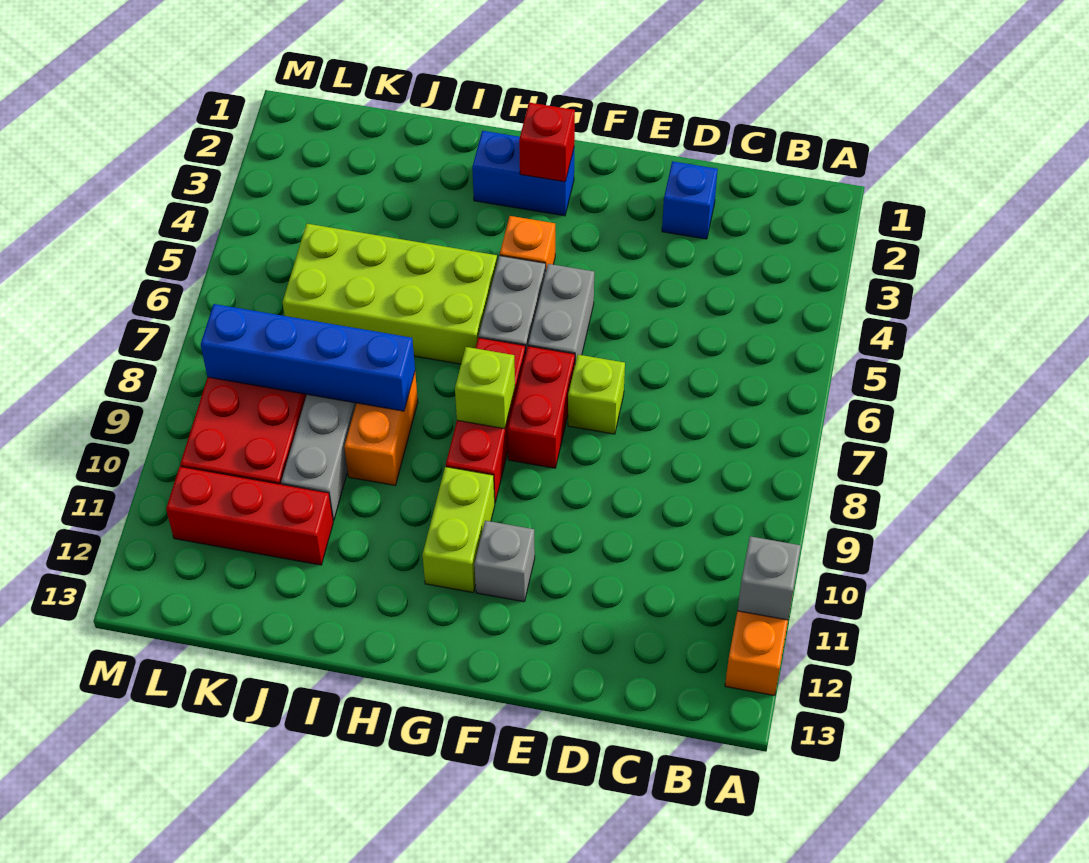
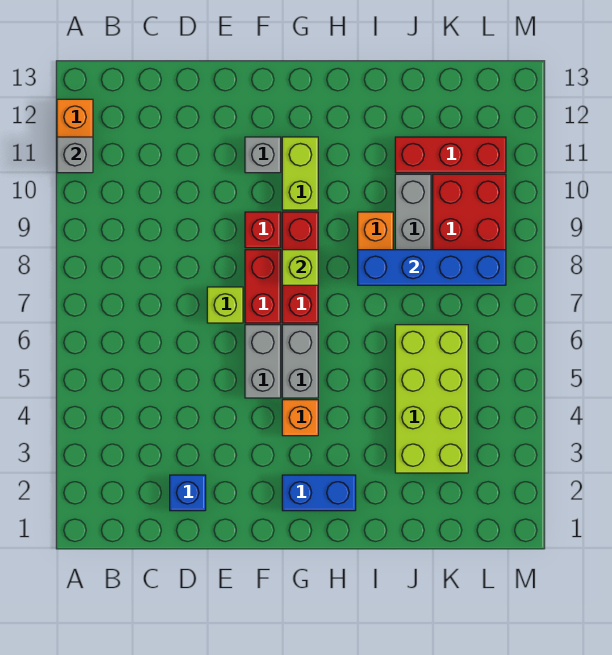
red brick G2 level 2 -> red brick F9 level 1
lime brick H5:K6 level 1 -> lime brick J3:K6 level 1

